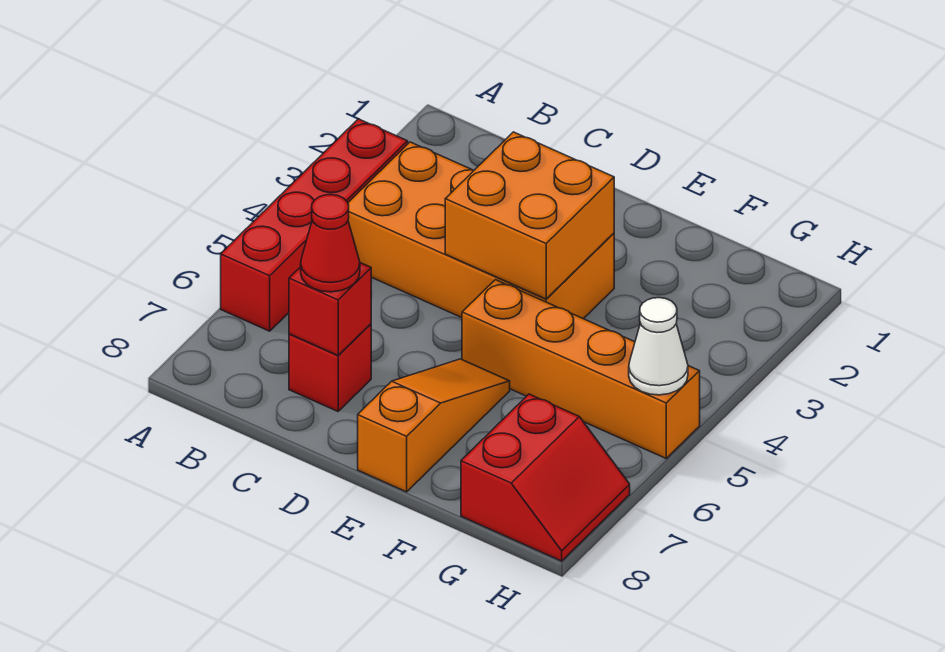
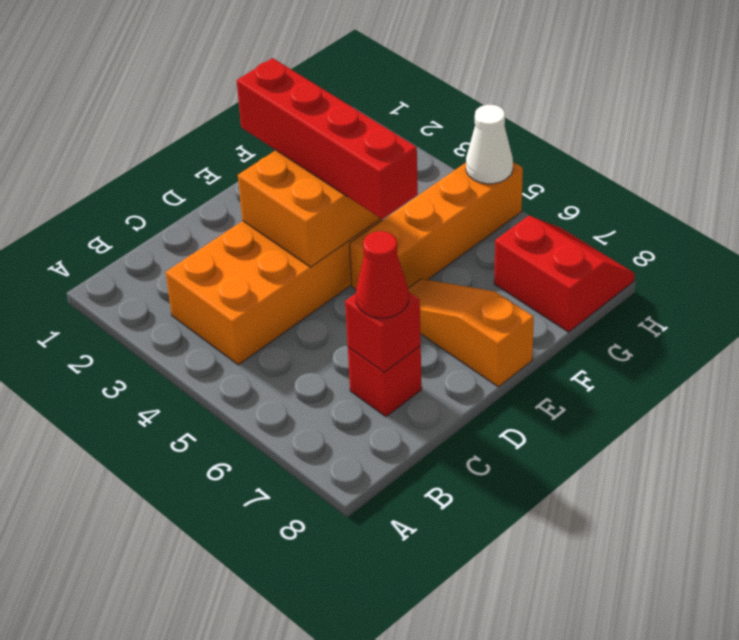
red brick A3:A6 level 1 -> red brick E2:E5 level 3

